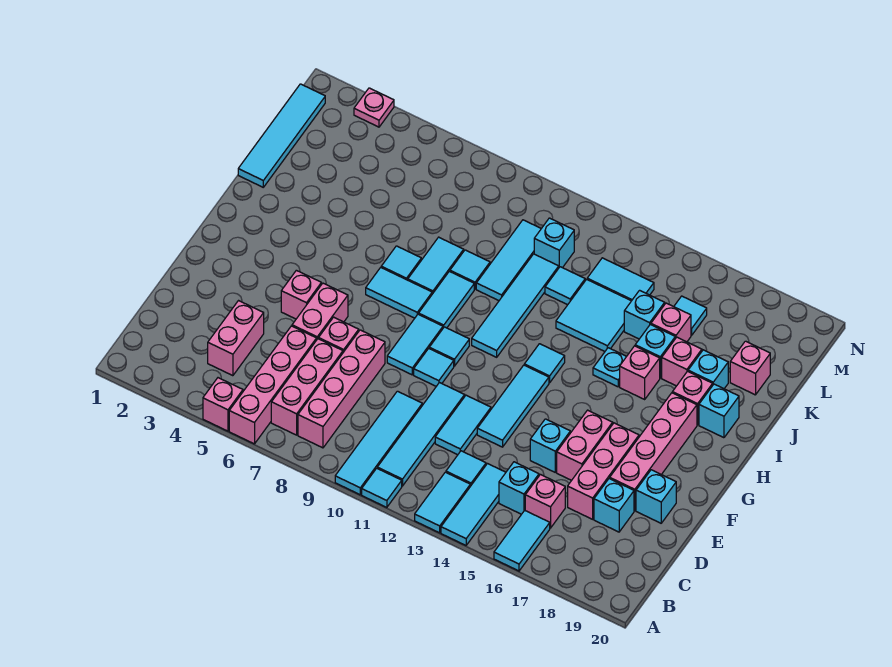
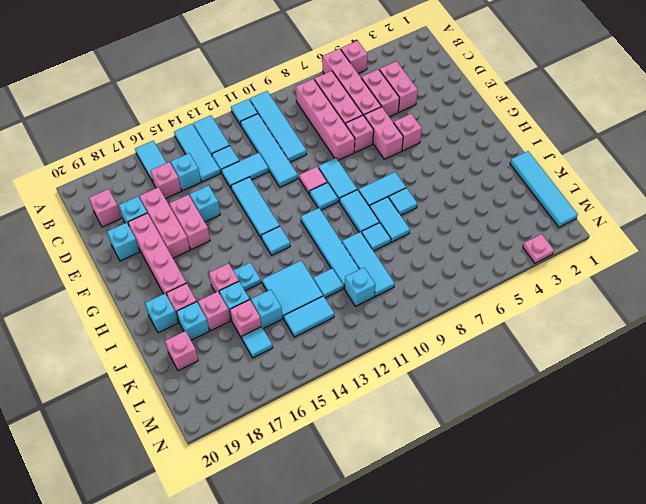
none -> pink brick C5:D5 level 1
none -> pink brick C19 level 1
cyan tile D12:E12 level 1 -> cyan tile D12:D13 level 1
cyan tile F10 level 1 -> pink tile F10 level 1

